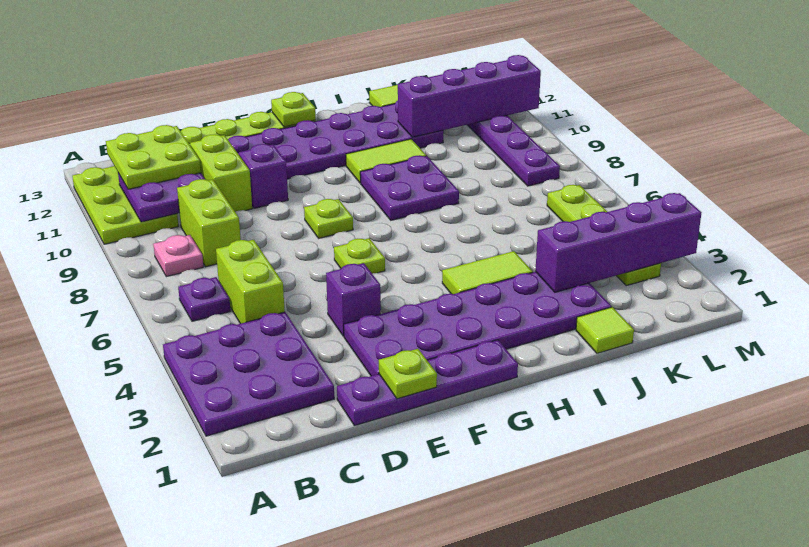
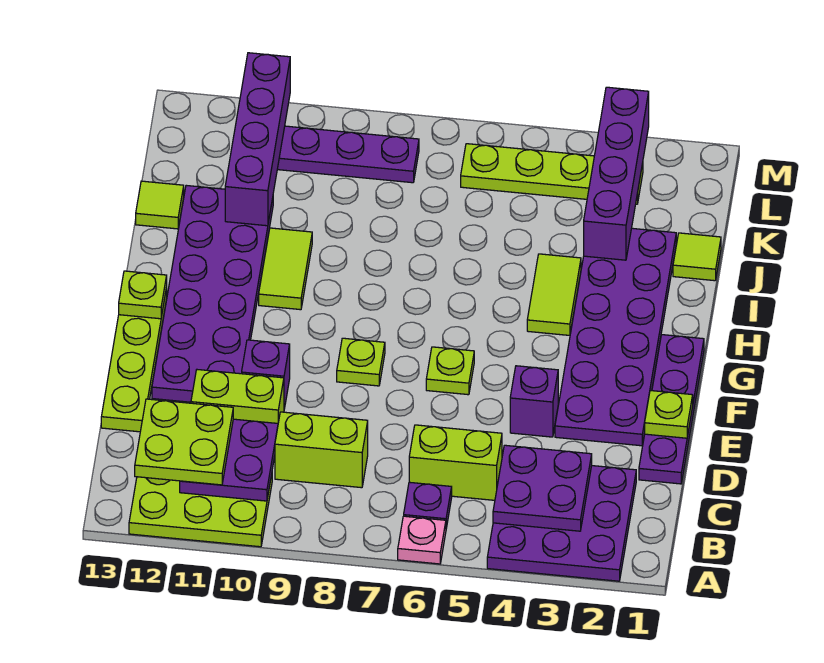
pink plate B8 level 1 -> pink plate A6 level 1
purple plate H8:I9 level 1 -> purple plate B3:C4 level 2

